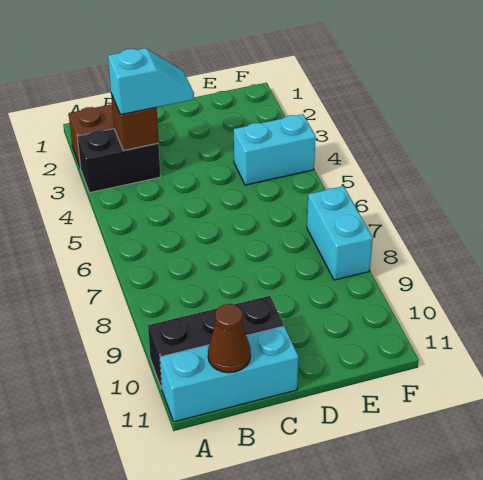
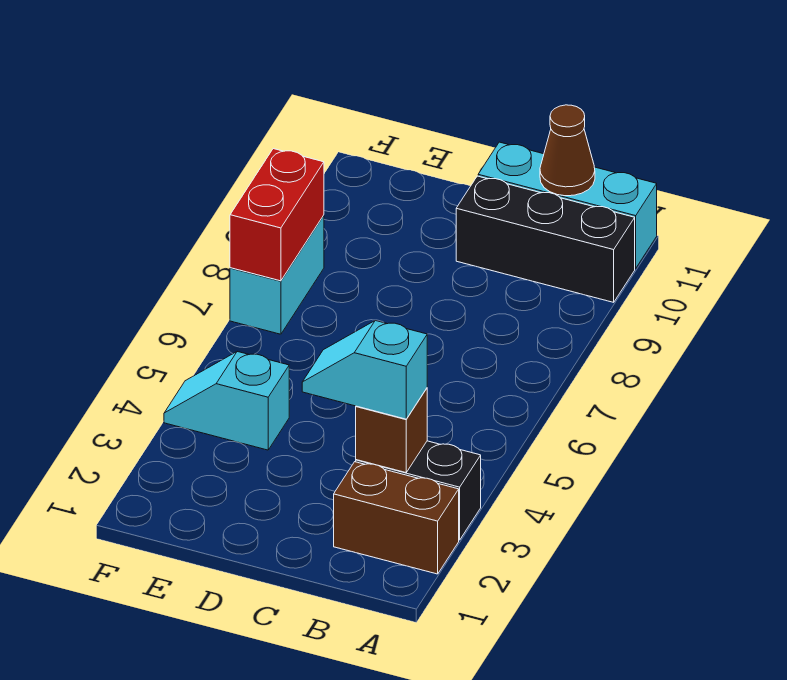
cyan brick E4:F4 level 1 -> cyan slope E4:F4 level 1 top E
none -> red brick F7:F8 level 2

